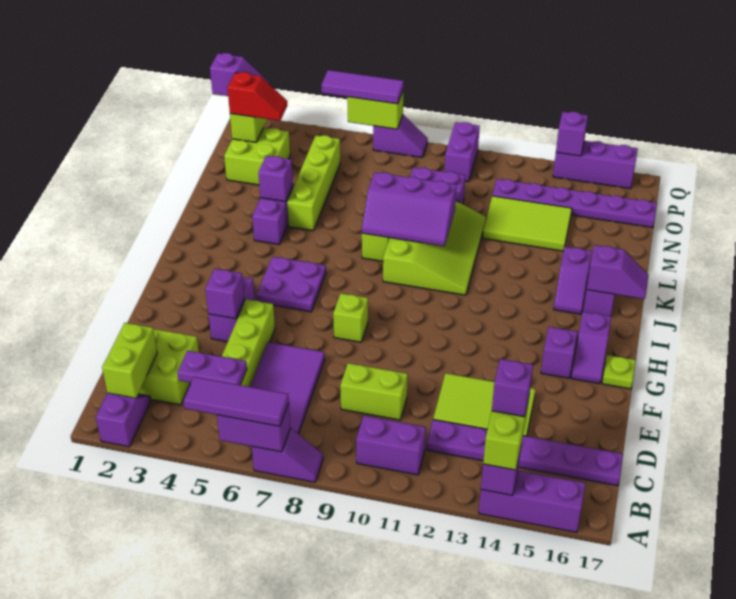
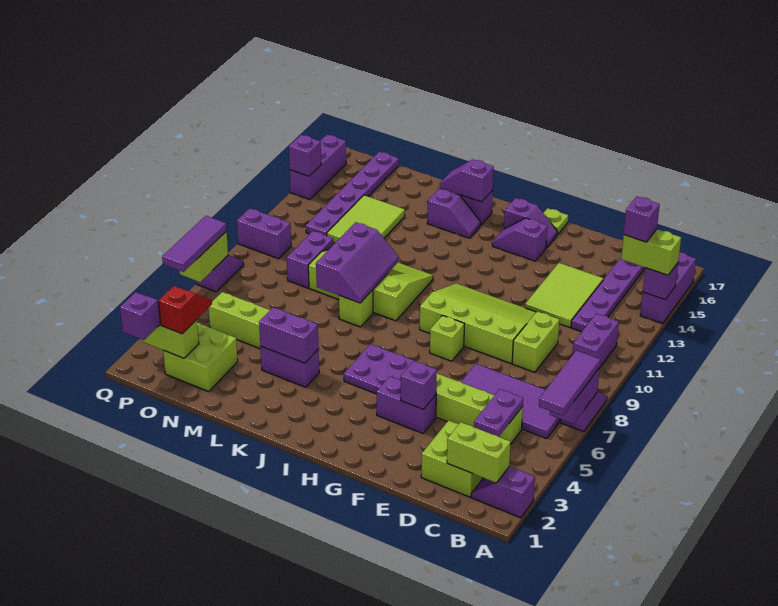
none -> lime slope E9:H11 level 1 top 9
purple slope J16:J17 level 2 top 16 -> purple slope J16:K16 level 2 top J
purple brick L4 level 2 -> purple brick K4:L4 level 2

